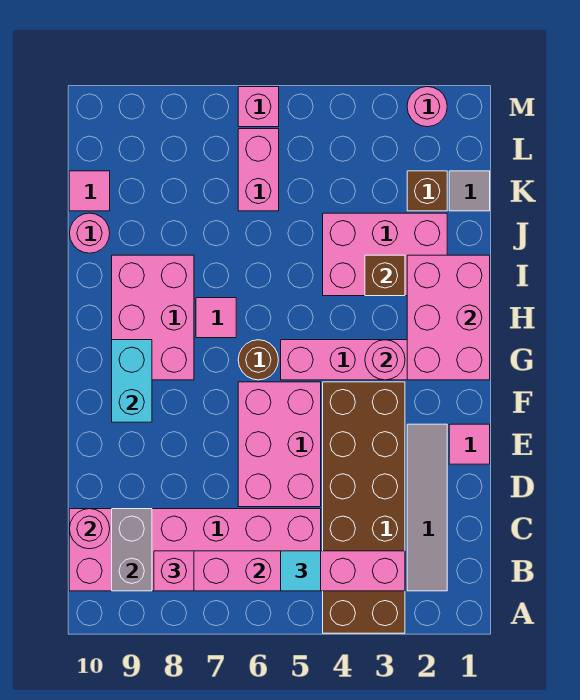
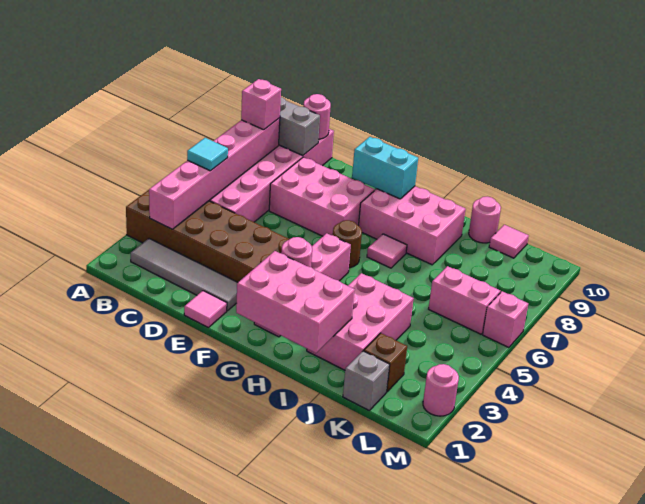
pink brick D5:F6 level 1 -> pink brick D7:F8 level 1
brown brick I3 level 2 -> none
grey tile K1 level 1 -> grey brick K1 level 1

